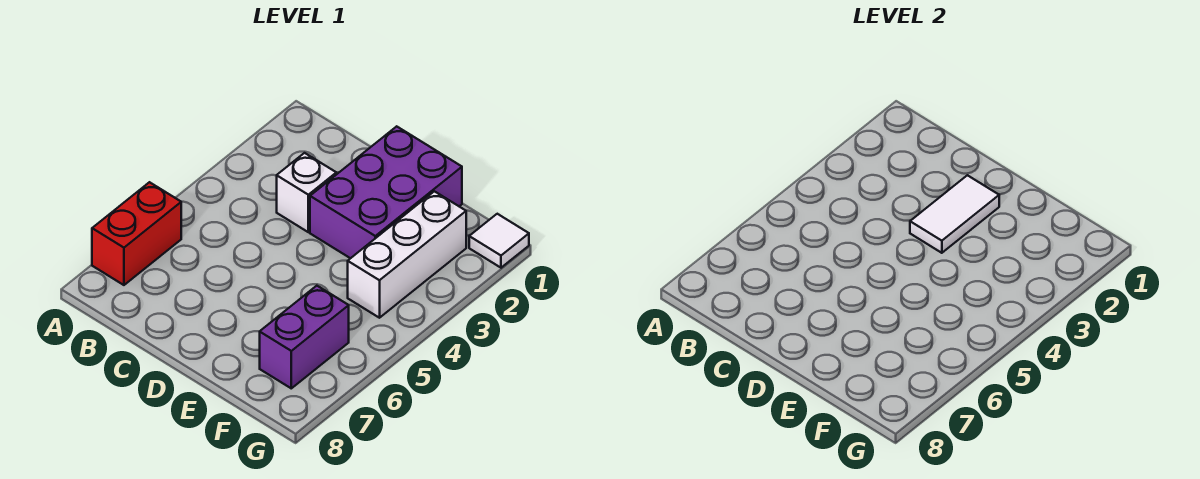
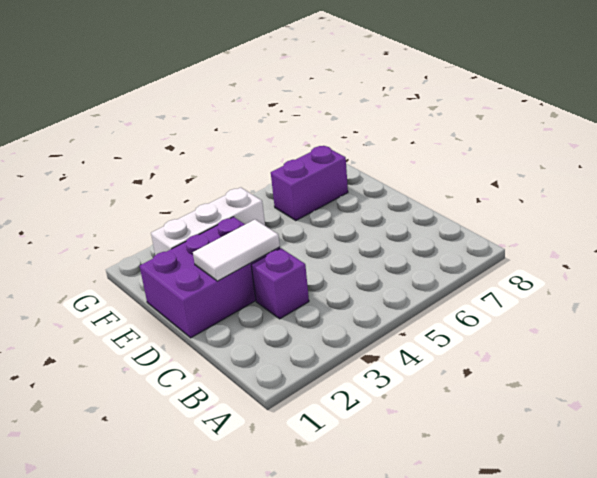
red brick A6:A7 level 1 -> none
white brick C3 level 1 -> purple brick C3 level 1
white tile G1 level 1 -> none

